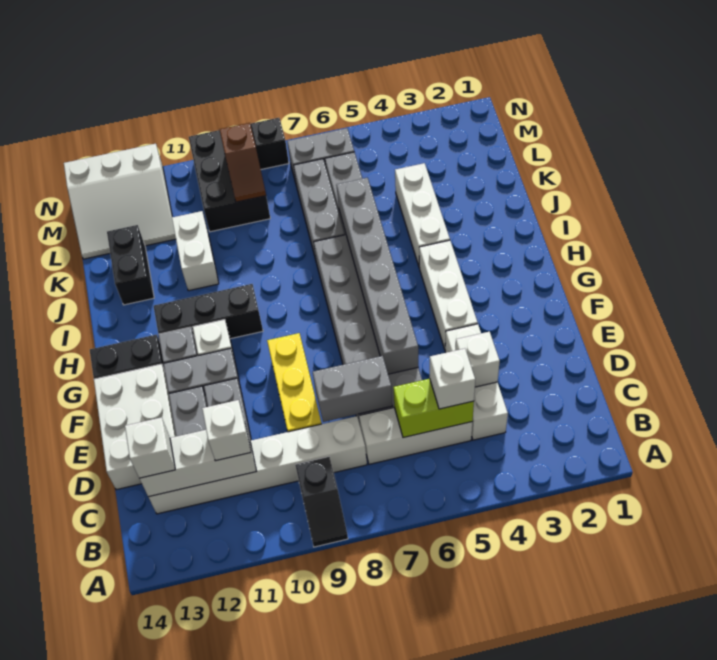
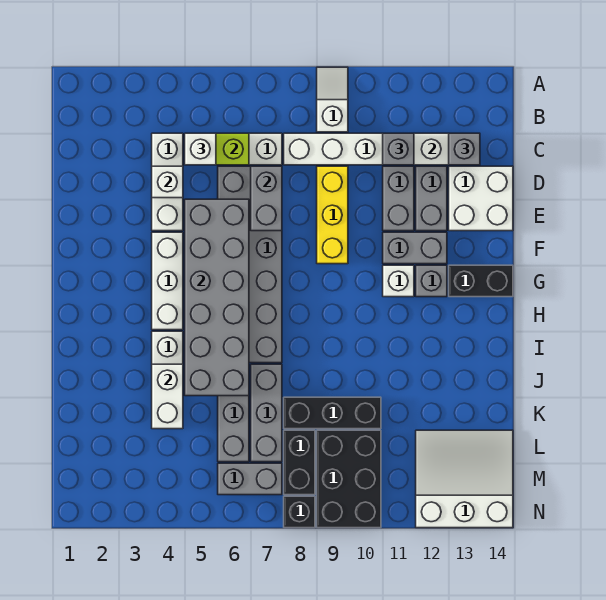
black slope A9:B9 level 1 top B -> white slope A9:B9 level 1 top B
white brick C11 level 3 -> grey brick C11 level 3
white brick C13 level 3 -> grey brick C13 level 3
grey brick D7:D8 level 2 -> grey brick D7:E7 level 2
white brick D13:F14 level 1 -> white brick D13:E14 level 1
grey brick E6:J6 level 2 -> grey brick E5:J6 level 2
black brick H10:H12 level 1 -> black brick K8:K10 level 1
white brick J11:K11 level 1 -> white brick J4:K4 level 2
black brick J13:K13 level 1 -> black brick L8:M8 level 1
brown slope L9:M9 level 2 top M -> none

